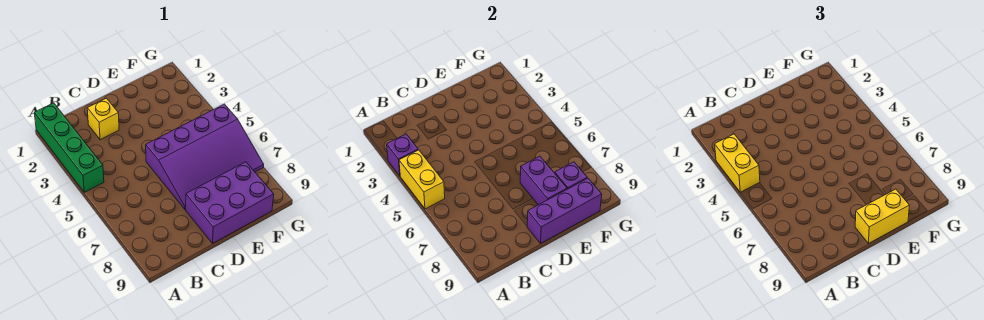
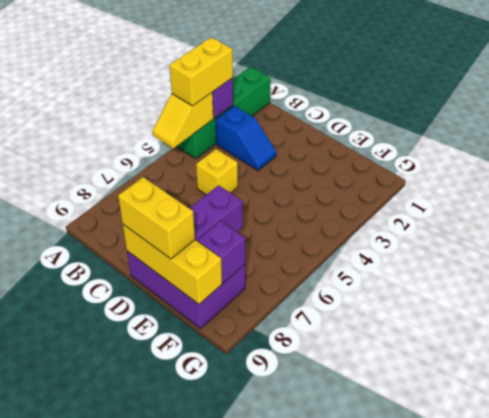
yellow brick A4:A5 level 2 -> yellow slope A4:A5 level 2 top 4
none -> blue slope B3:C3 level 1 top B
yellow brick C2 level 1 -> yellow brick C5 level 1
purple slope D5:G7 level 1 top 5 -> none
purple brick D9:F9 level 2 -> yellow brick D9:F9 level 2

